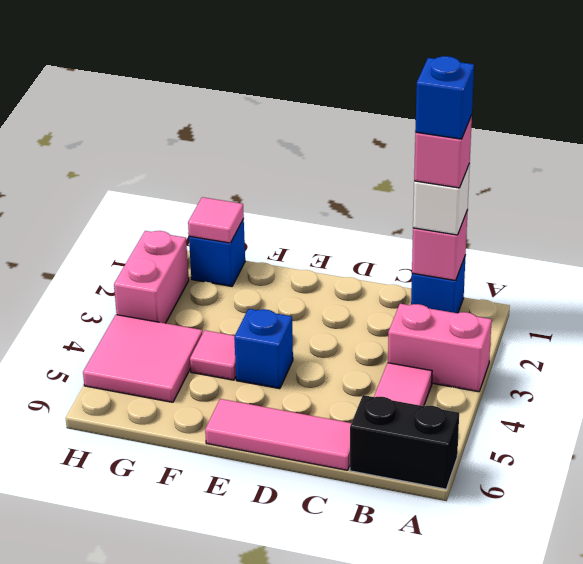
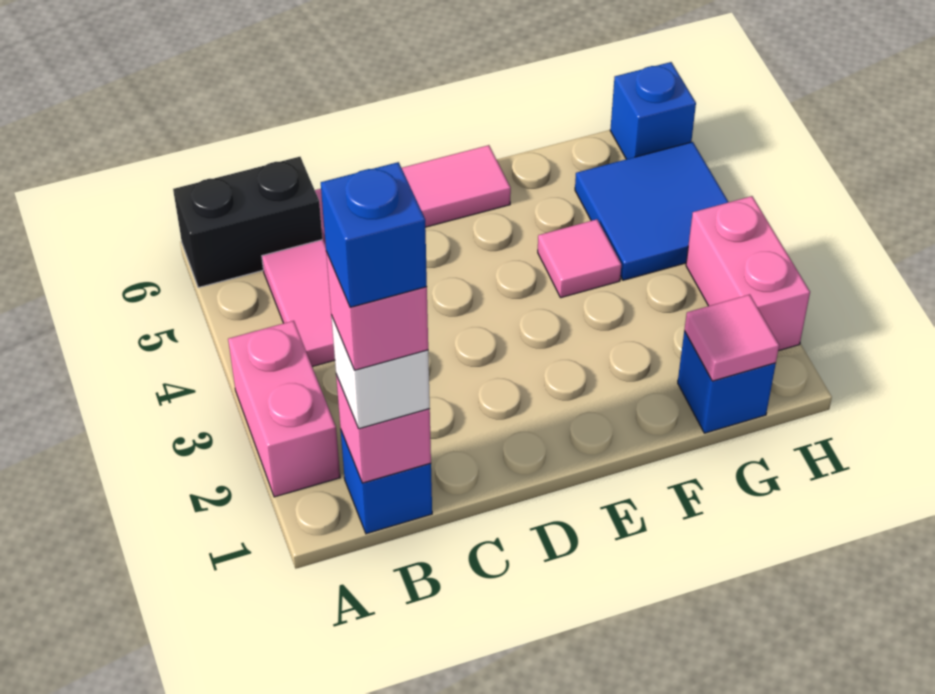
pink brick A3:B3 level 1 -> pink brick A2:A3 level 1
blue brick E4 level 1 -> blue brick H6 level 1
pink tile G4:H5 level 1 -> blue tile G4:H5 level 1

